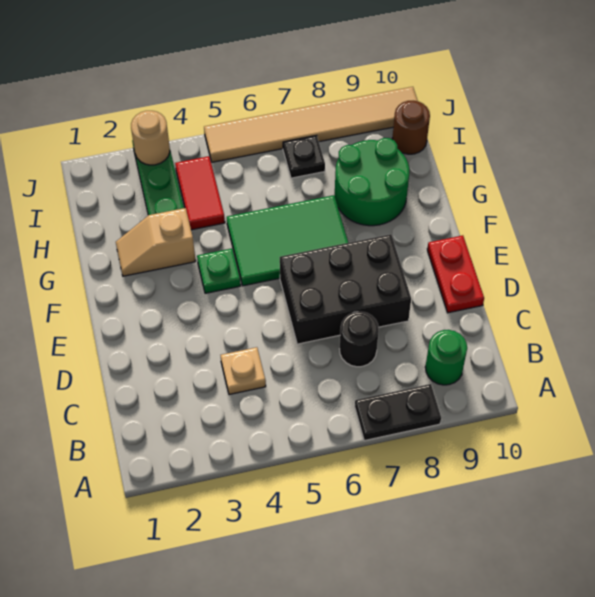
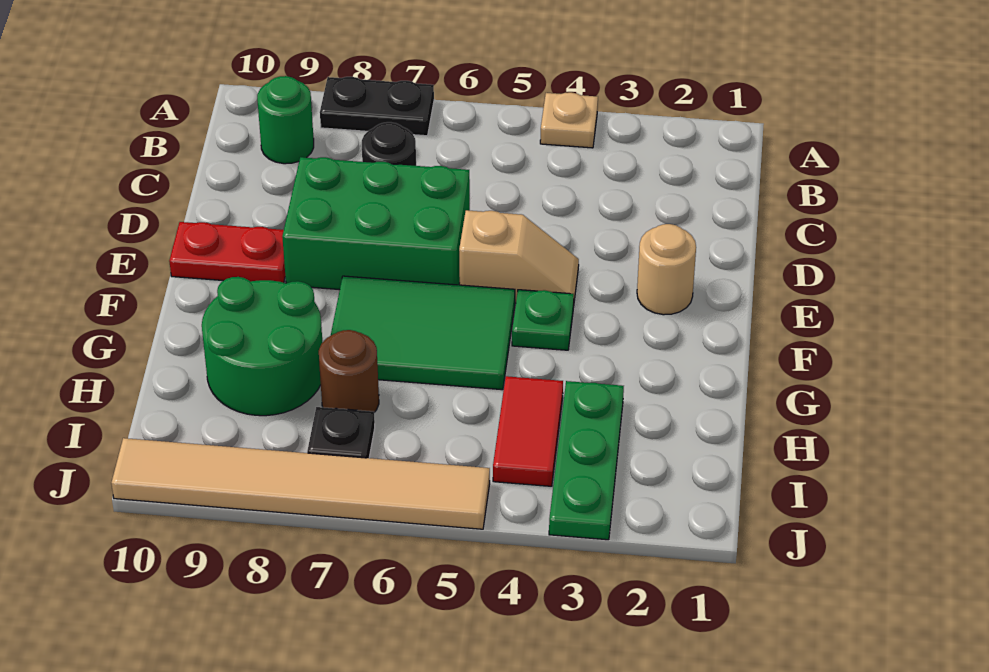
tan plate C4 level 1 -> tan plate A4 level 1
black brick D6:E8 level 1 -> green brick D6:E8 level 1
red plate D10:E10 level 1 -> red plate E9:E10 level 1
tan slope G2:G3 level 1 top 3 -> tan slope E4:E5 level 1 top 5
brown round brick I10 level 1 -> brown round brick H7 level 1
tan round brick J3 level 2 -> tan round brick E2 level 1

